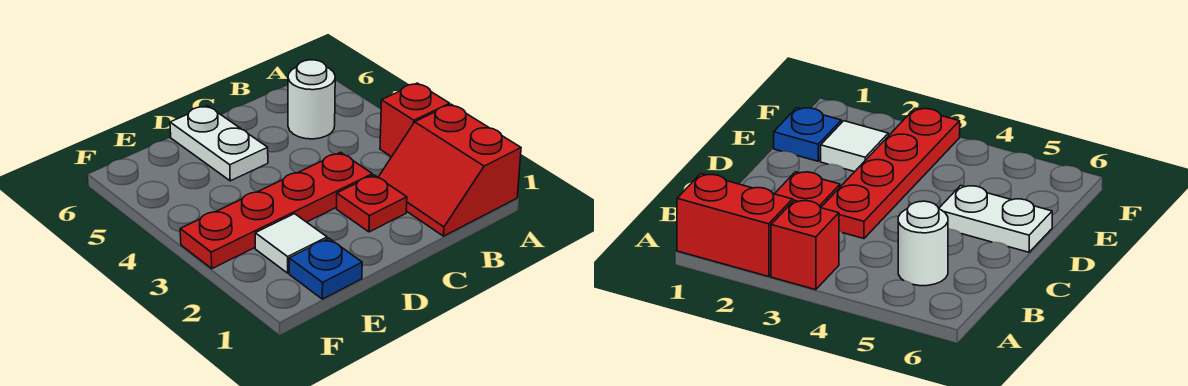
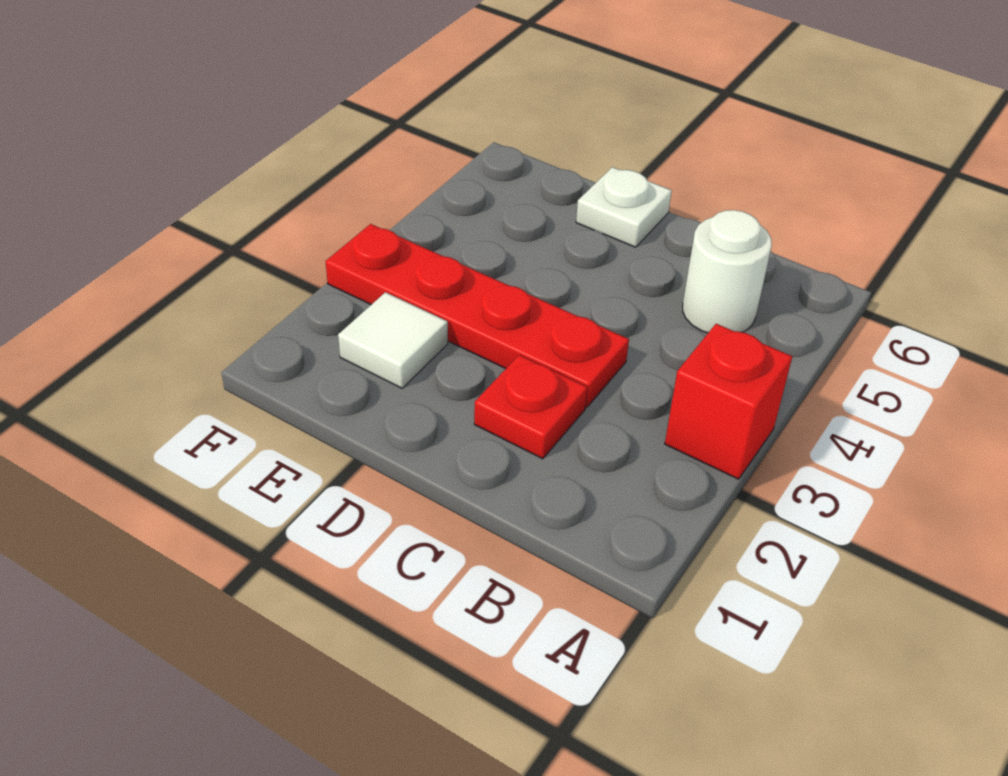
red slope A1:B2 level 1 top A -> none
white plate D5:D6 level 1 -> white plate D6 level 1
blue plate E1 level 1 -> none

